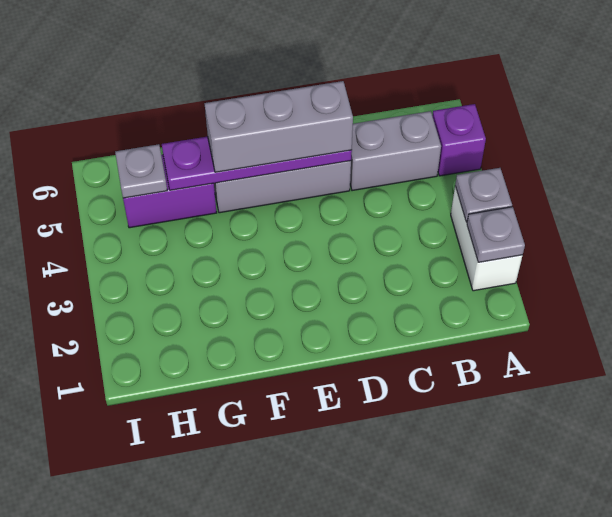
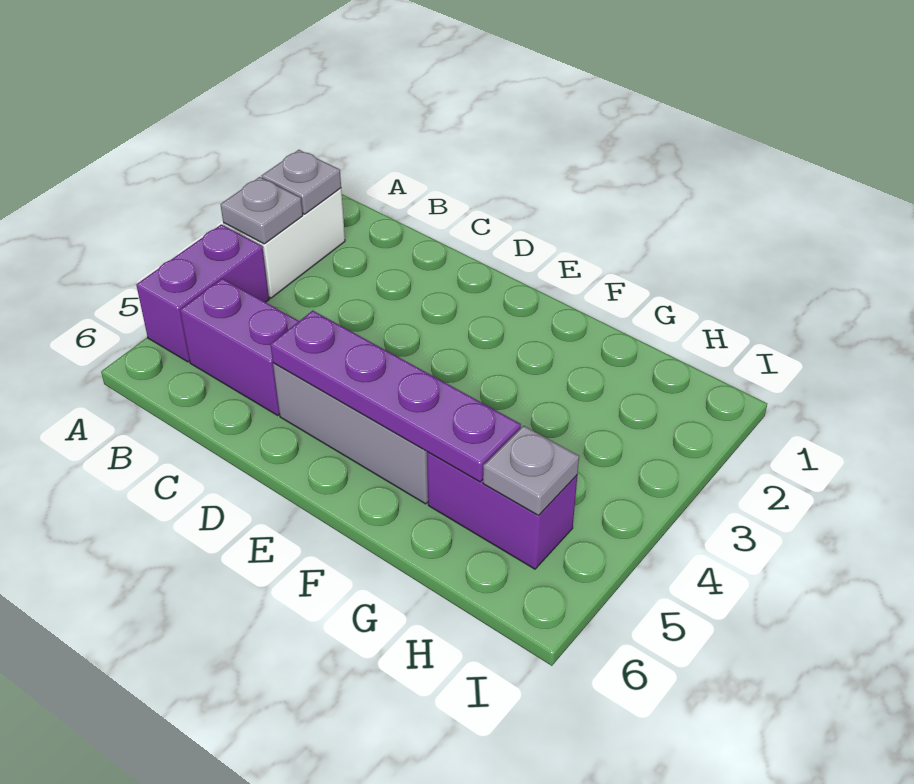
purple brick A5 level 1 -> purple brick A4:A5 level 1
grey brick B5:C5 level 1 -> purple brick B5:C5 level 1
grey brick D5:F5 level 3 -> none

